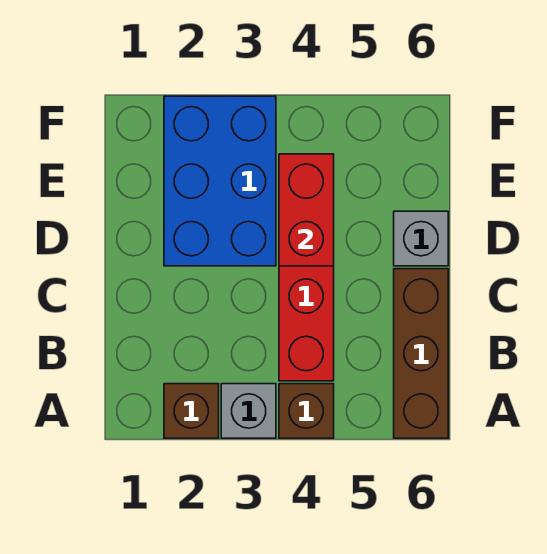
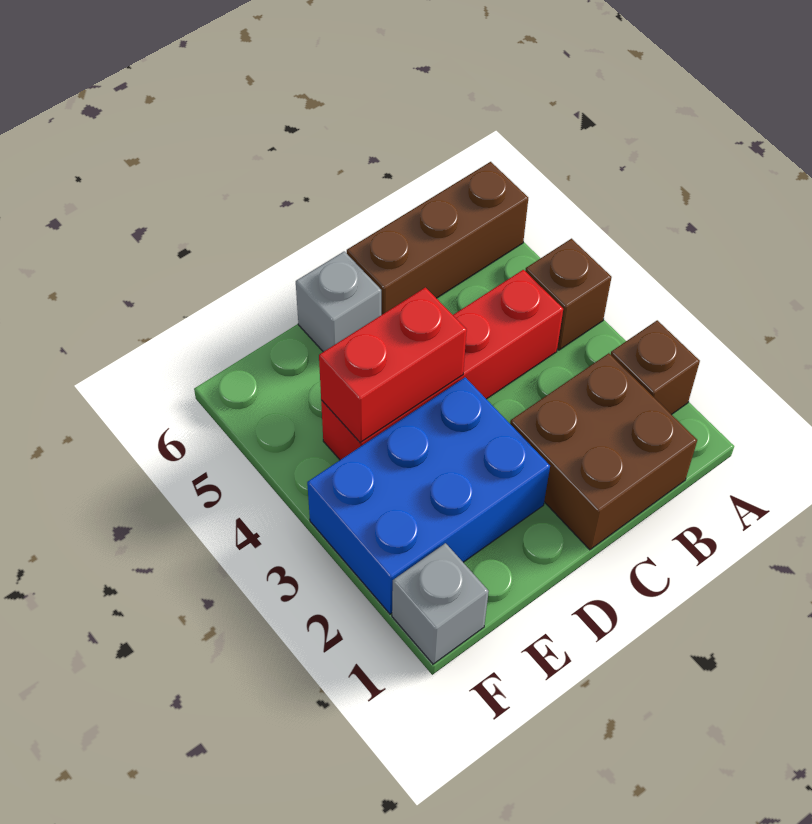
grey brick A3 level 1 -> grey brick F1 level 1
none -> brown brick B1:C2 level 1

